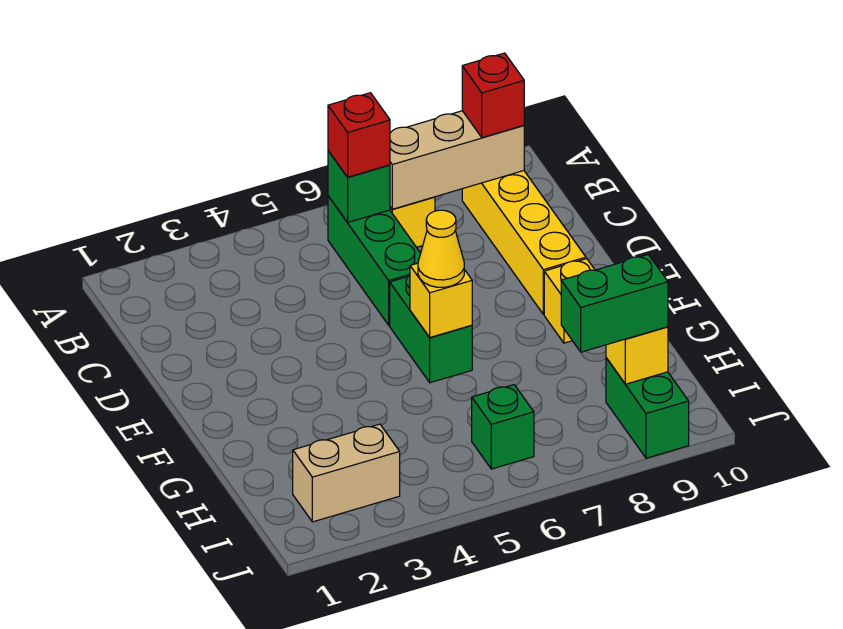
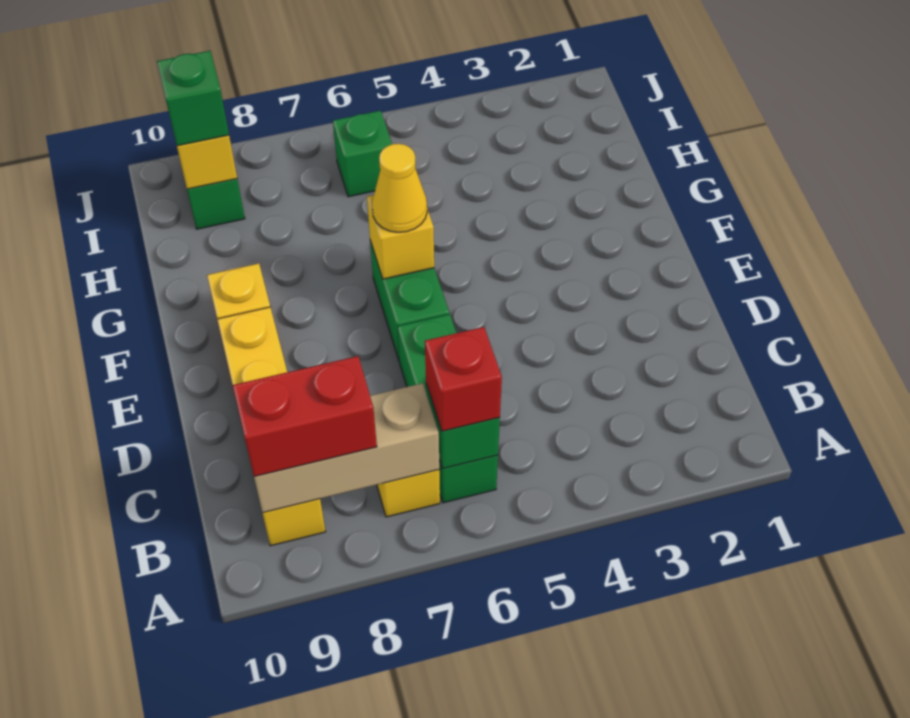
red brick B9 level 3 -> red brick B8:B9 level 3
tan brick I2:I3 level 1 -> none
green brick I8:I9 level 3 -> green brick I9 level 3

